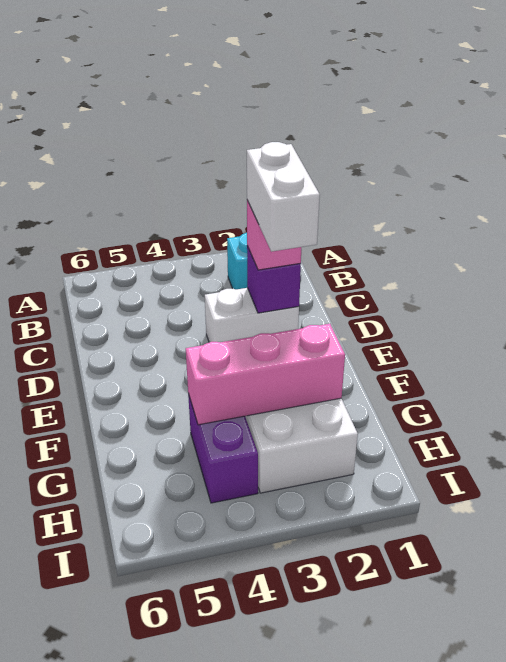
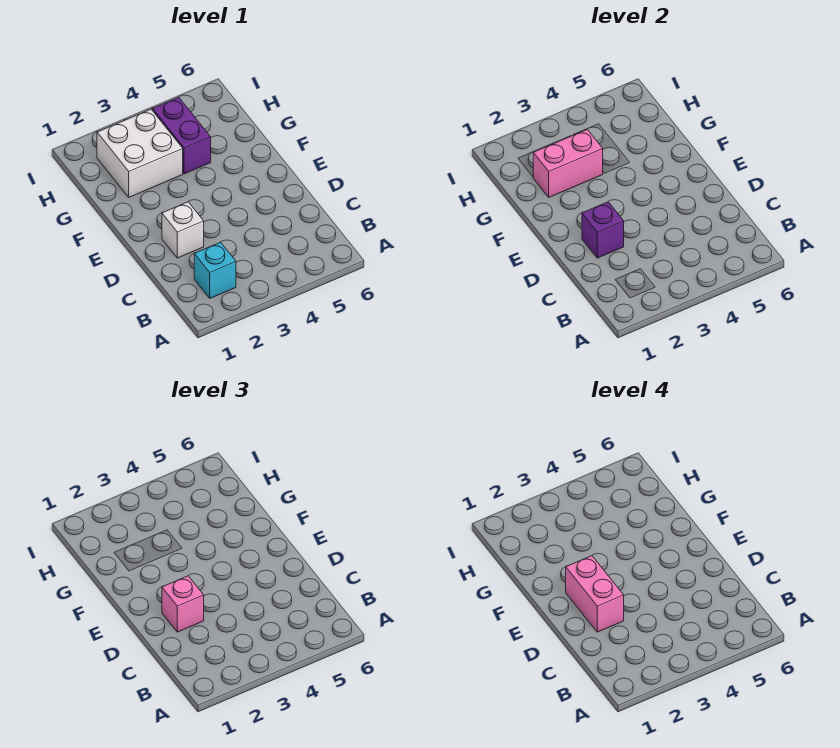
white brick D2:D3 level 1 -> white brick D2 level 1
white brick D2:E2 level 4 -> pink brick D2:E2 level 4
pink brick G2:G4 level 2 -> pink brick G2:G3 level 2

